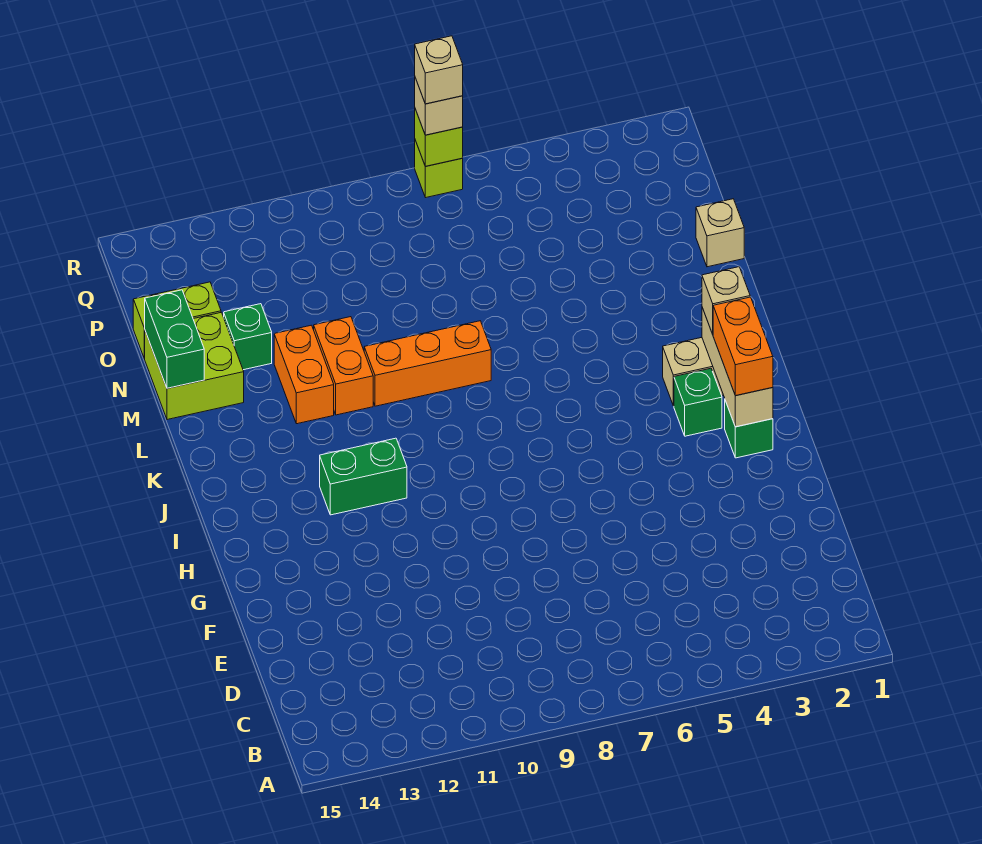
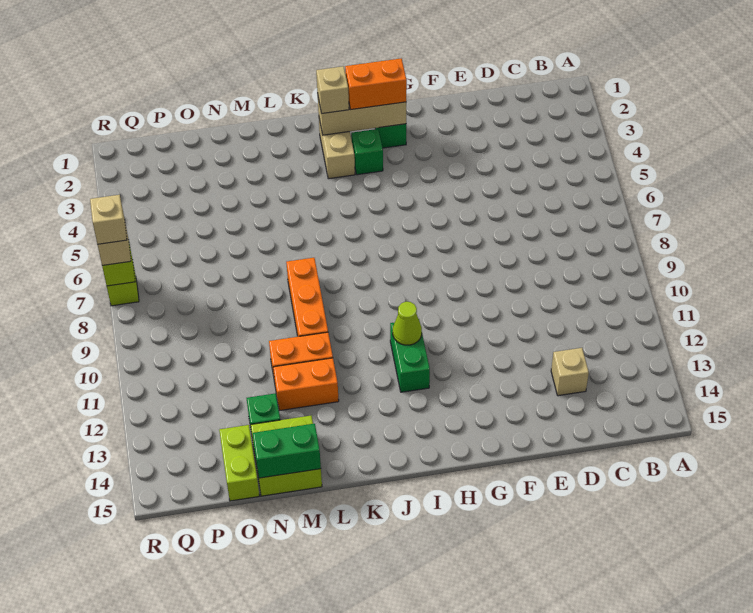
none -> lime cone I11 level 2
tan brick N1 level 1 -> tan brick D13 level 1

